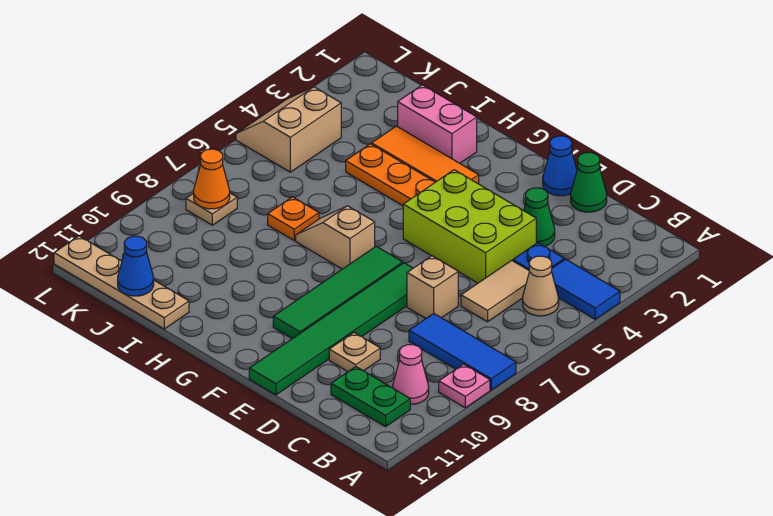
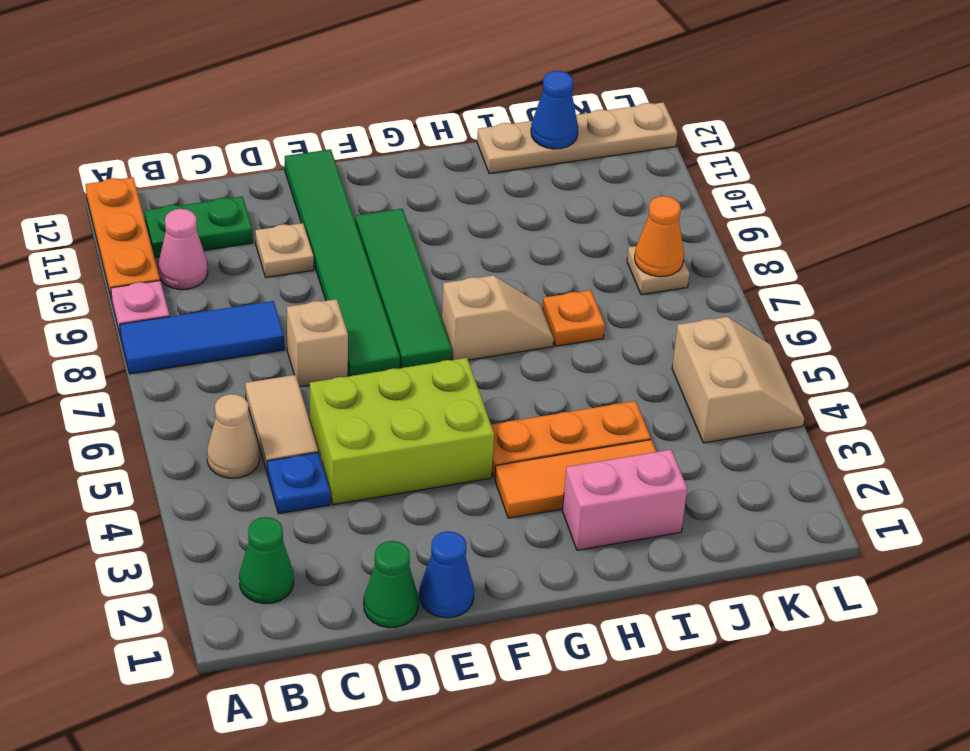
blue tile A4:B4 level 1 -> none
none -> orange plate A10:A12 level 1
green cone D3 level 1 -> green cone B2 level 1

